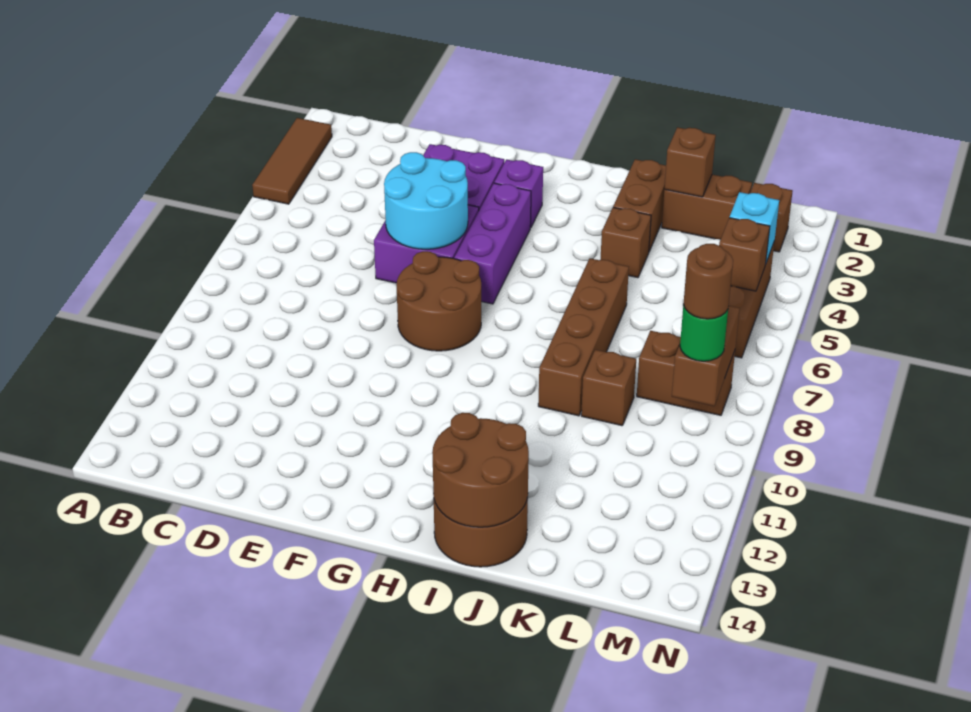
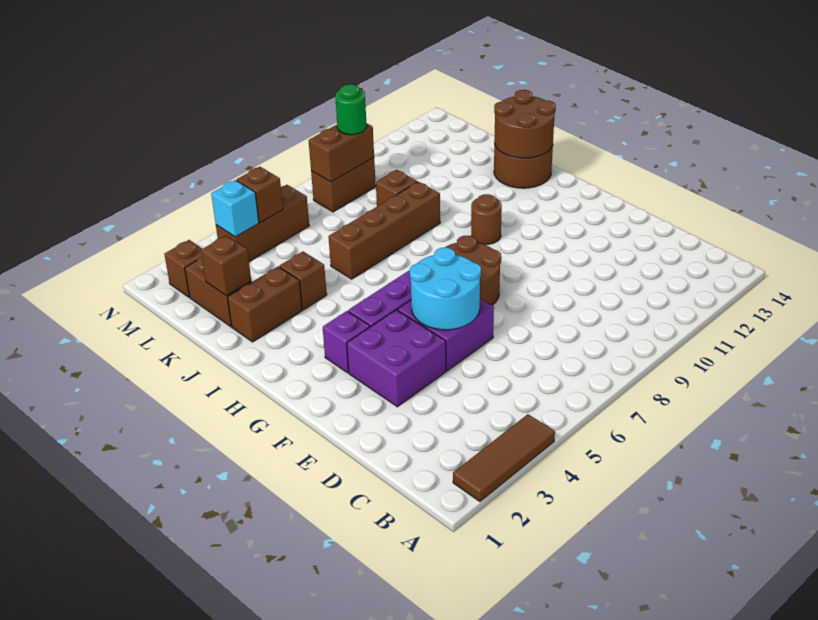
brown brick L8:M8 level 1 -> brown brick M8:M9 level 1
brown round brick M9 level 4 -> brown round brick H10 level 1

